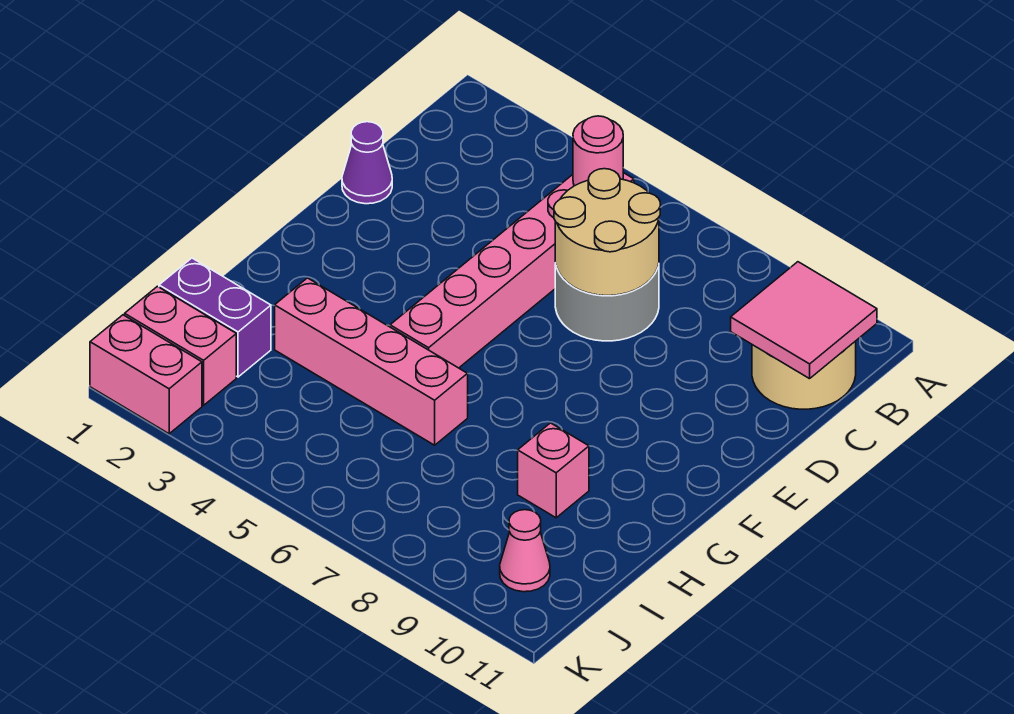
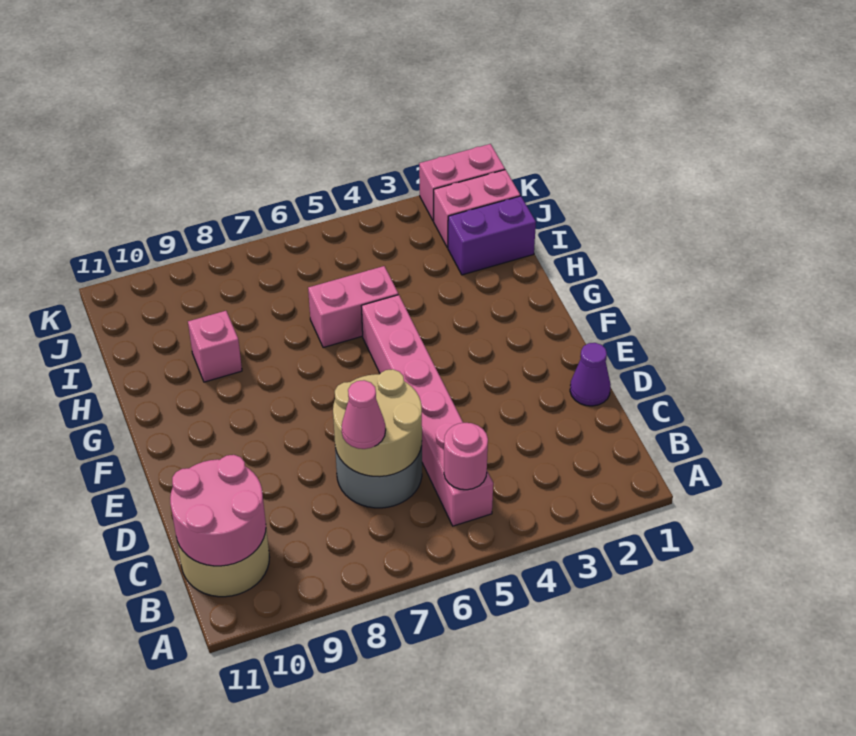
pink tile B10:C11 level 2 -> pink round brick B10:C11 level 2
pink brick H3:H6 level 1 -> pink brick H5:H6 level 1
pink cone J10 level 1 -> pink cone C7 level 3

